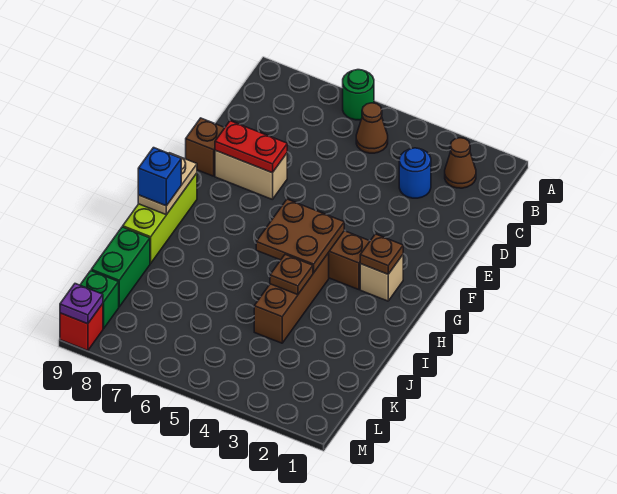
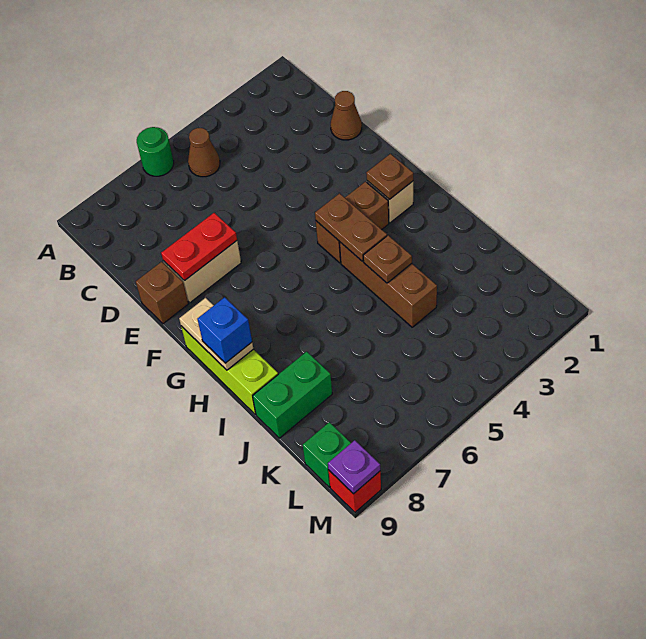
brown cone B2 level 1 -> brown cone D1 level 1
blue round brick C3 level 1 -> none
brown plate G4:H5 level 2 -> brown plate G4:H4 level 2
green brick J9:K9 level 1 -> green brick J8:J9 level 1

